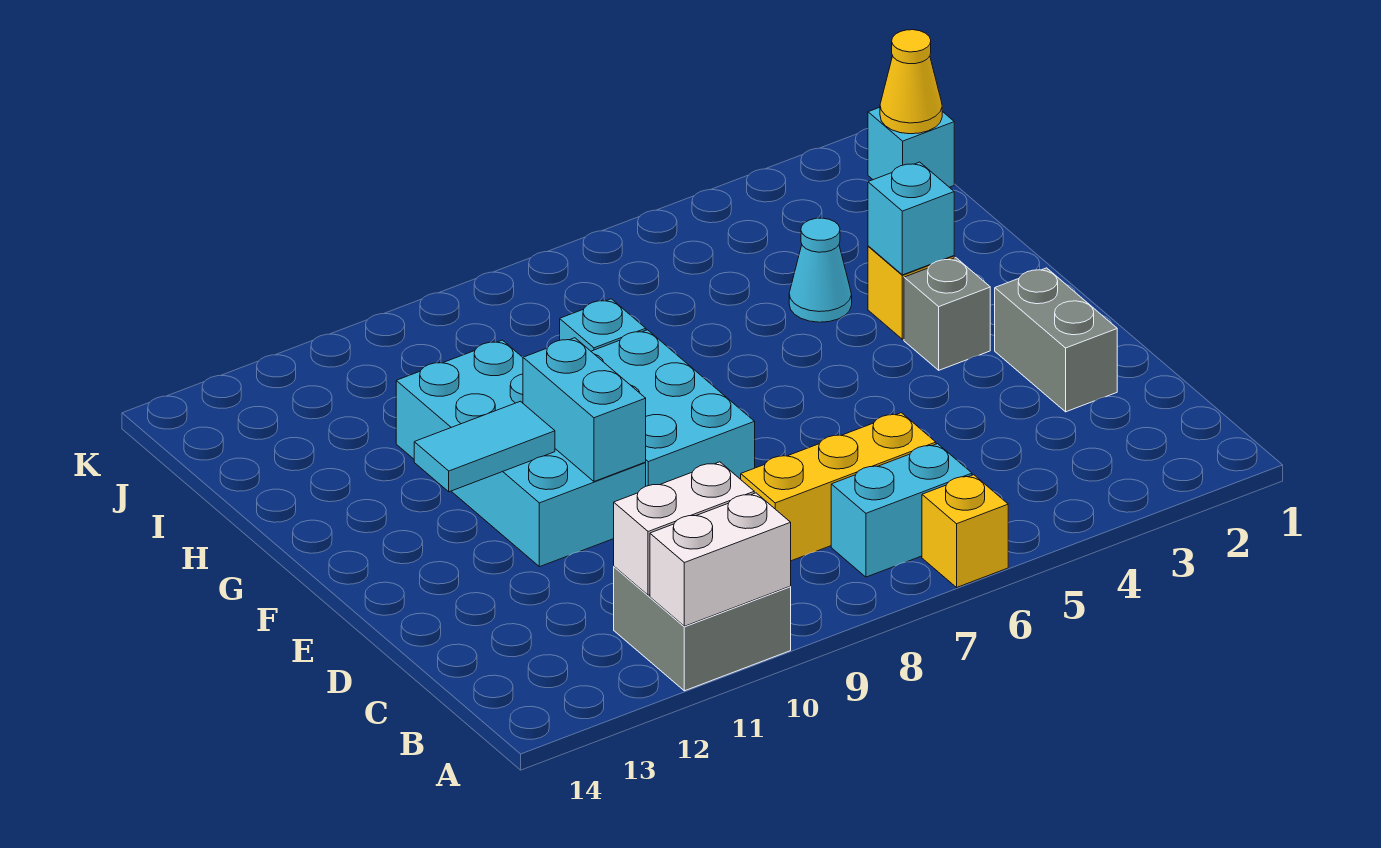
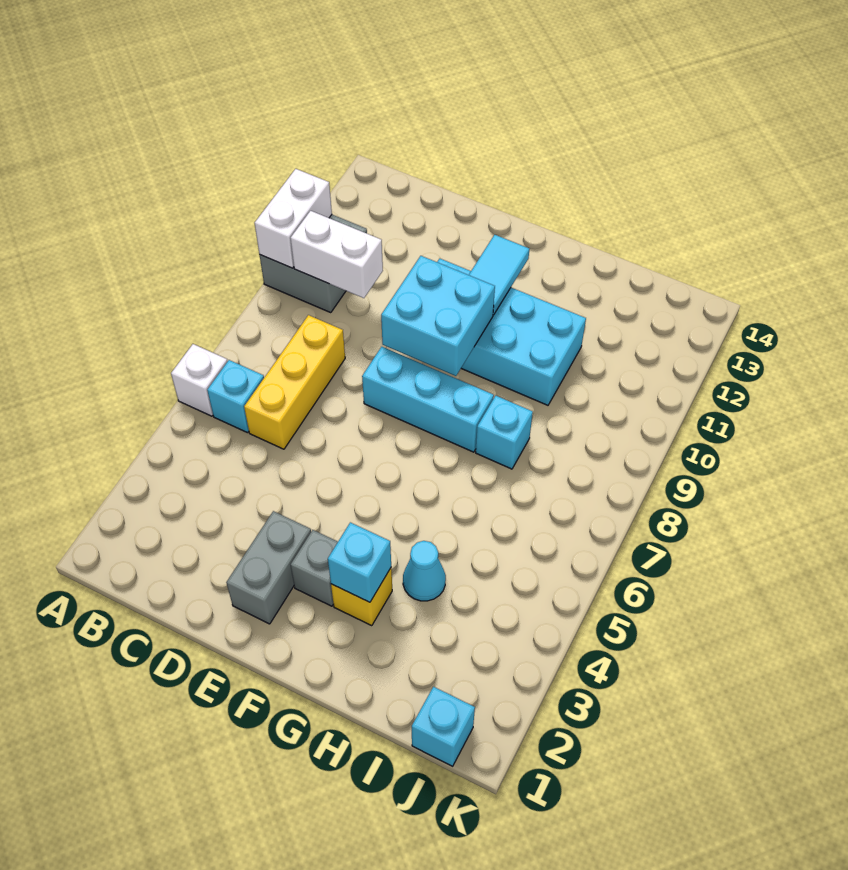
yellow brick A6 level 1 -> white brick A6 level 1
cyan brick B6:B7 level 1 -> cyan brick B6 level 1
white brick B10:B11 level 2 -> white brick B10:C10 level 2
grey brick D2:E2 level 1 -> grey brick E2:E3 level 1
cyan brick E8:G9 level 1 -> cyan brick E8:G8 level 1
cyan brick E10:F10 level 2 -> cyan brick E9:F10 level 2
yellow cone J1 level 2 -> none

